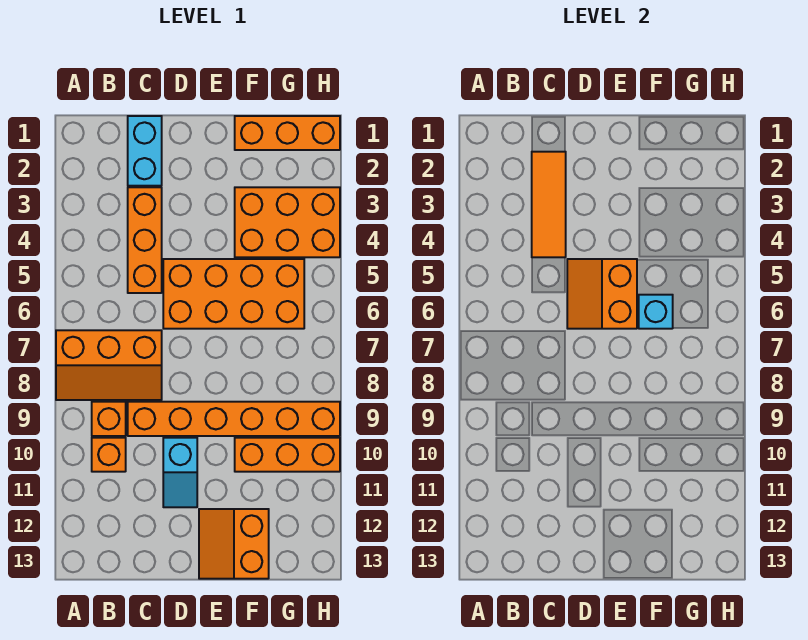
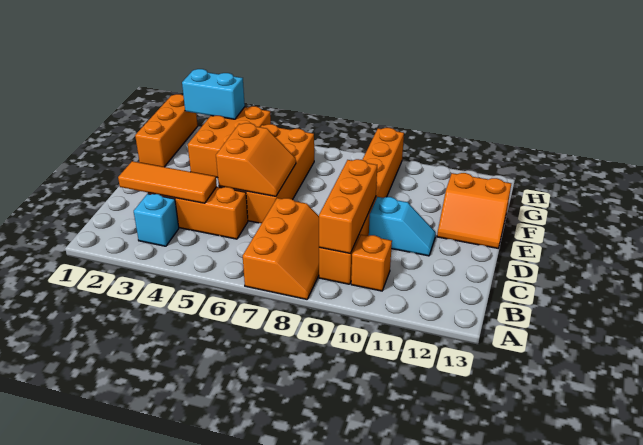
cyan brick C1:C2 level 1 -> cyan brick H2:H3 level 2
orange slope D5:E6 level 2 top E -> orange slope D5:E6 level 2 top 5
cyan brick F6 level 2 -> cyan brick B3 level 1
orange brick F10:H10 level 1 -> orange brick B9:D9 level 2

